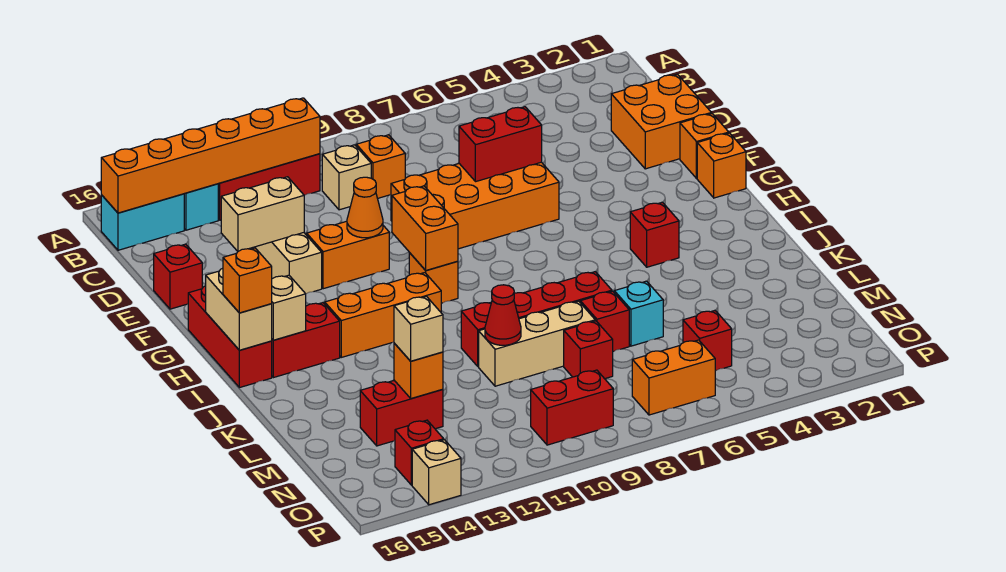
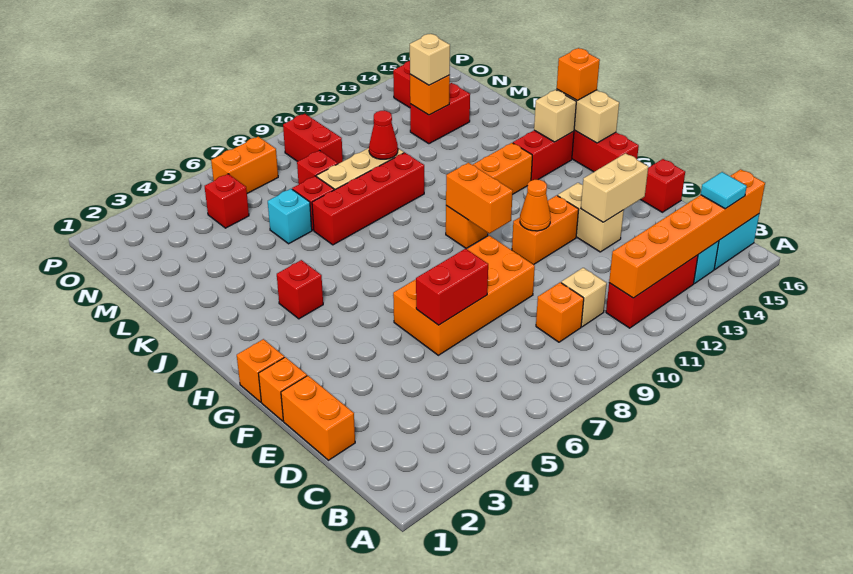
none -> cyan tile B15 level 3
orange brick D1:E2 level 1 -> orange brick D1:E1 level 1
red brick O9:O10 level 1 -> red brick N9:O9 level 1
tan brick P14 level 1 -> none

